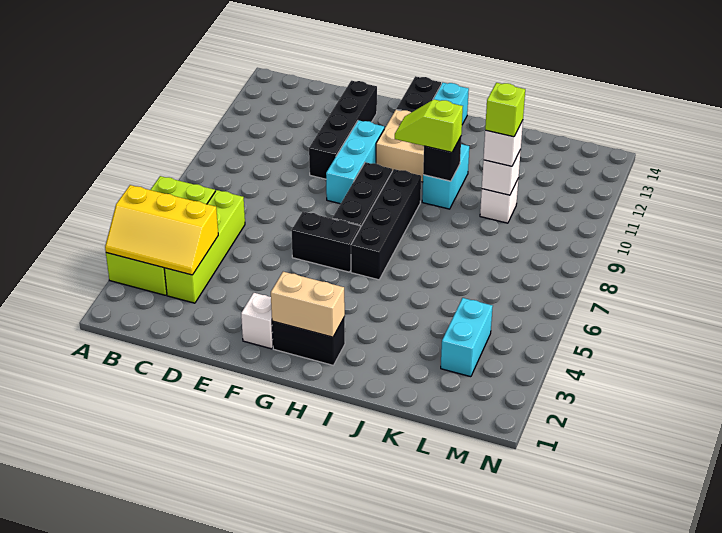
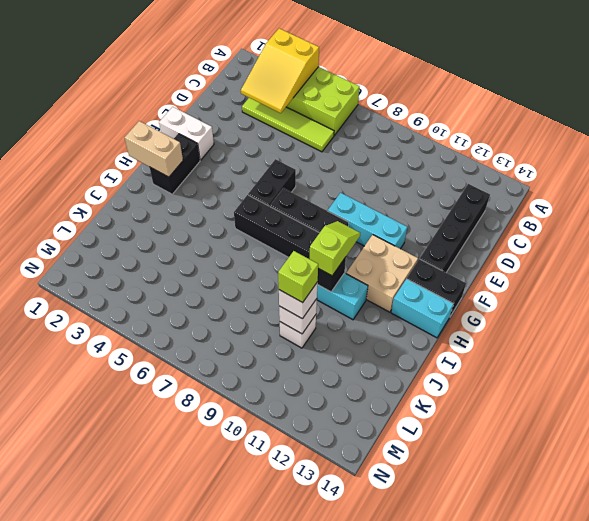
yellow slope A3:C4 level 2 top 4 -> yellow slope A3:C4 level 2 top A
lime brick C3:C6 level 1 -> lime tile C3:C6 level 1
black brick E10:E13 level 1 -> black brick C13:F13 level 1
white brick F2 level 1 -> white brick F1:F2 level 1
tan brick G2:H2 level 2 -> tan brick H1:H2 level 2
cyan brick L3:L4 level 1 -> none

